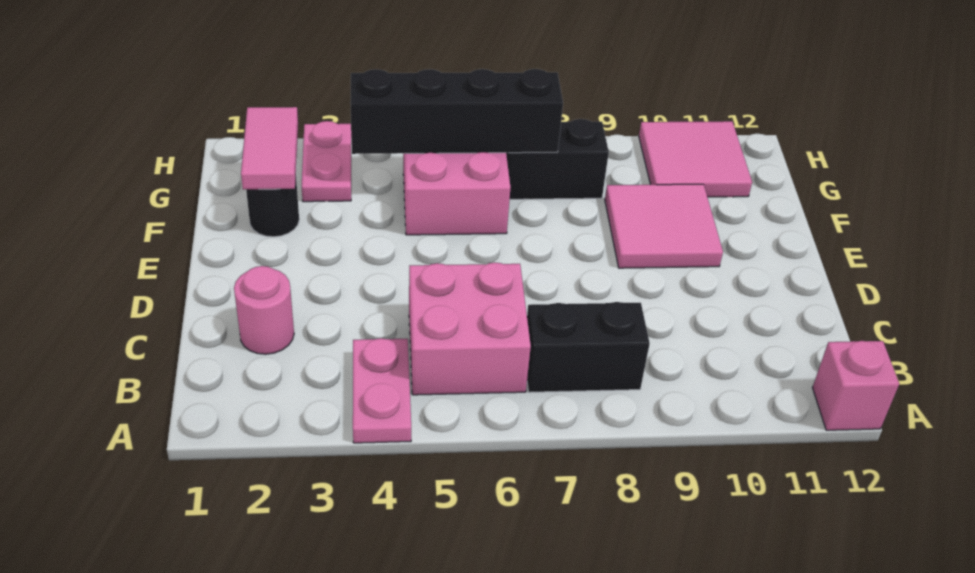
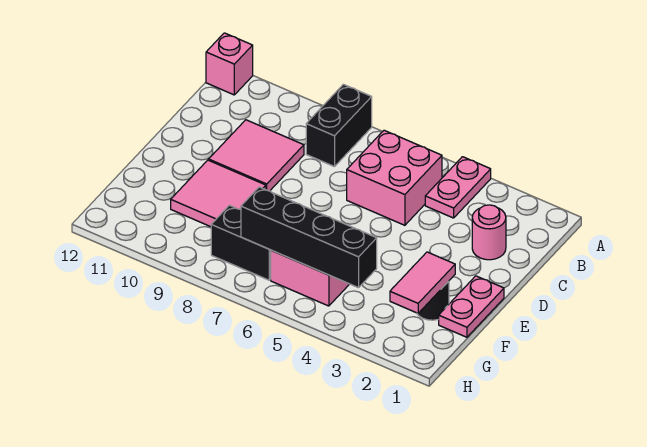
black brick B7:B8 level 1 -> black brick A8:B8 level 1
pink plate G3:H3 level 1 -> pink plate E1:F1 level 1
pink tile G10:H11 level 1 -> pink tile C9:D10 level 1

